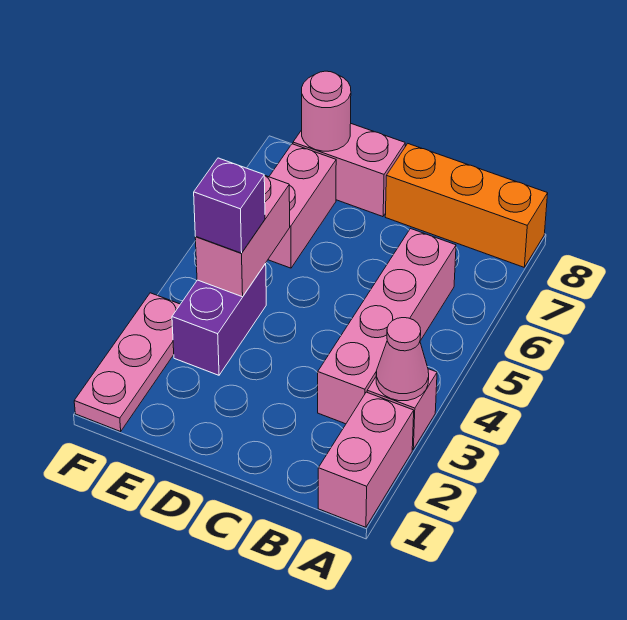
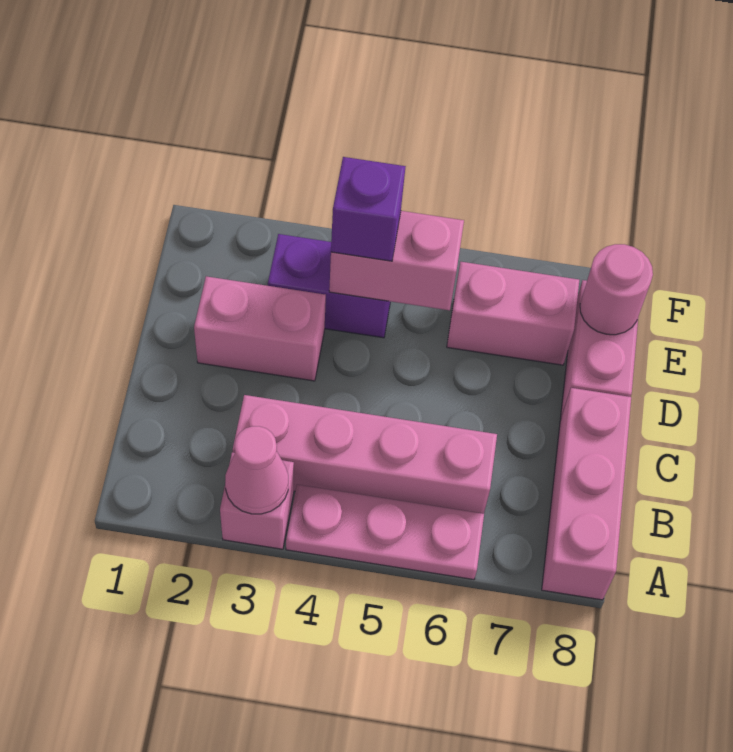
pink brick A1:A2 level 1 -> pink brick D2:D3 level 1
orange brick A8:C8 level 1 -> pink brick A8:C8 level 1
pink plate F1:F3 level 1 -> pink plate A4:A6 level 1

